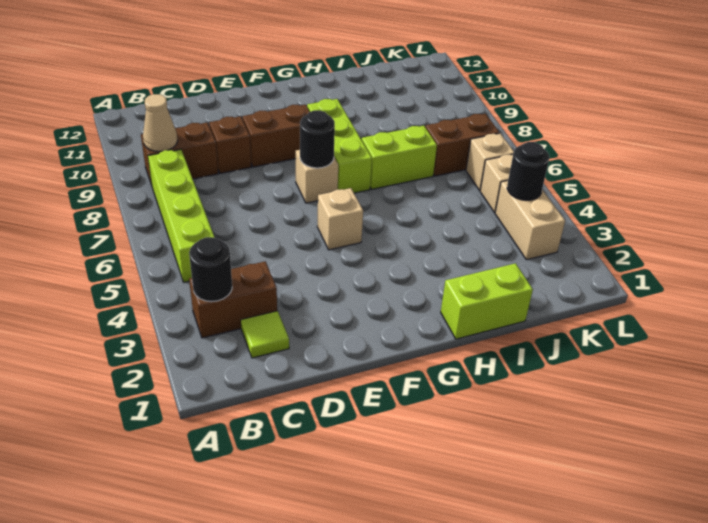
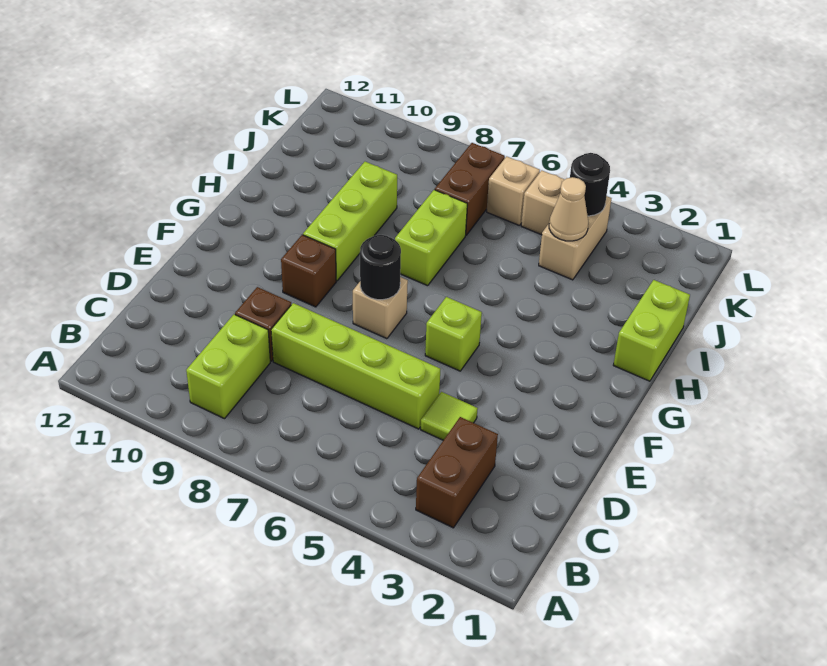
black round brick B3 level 2 -> none
lime brick B5:B8 level 1 -> lime brick D5:D8 level 1
brown brick B9:C9 level 1 -> lime brick B9:C9 level 1
tan cone B9 level 2 -> tan cone J4 level 2
lime tile C2 level 1 -> lime tile D4 level 1
brown brick E9:F9 level 1 -> brown brick F9 level 1
tan brick F5 level 1 -> lime brick F5 level 1
lime brick G7:G9 level 1 -> lime brick G9:I9 level 1
tan brick K3:K4 level 1 -> tan brick J4:K4 level 1

